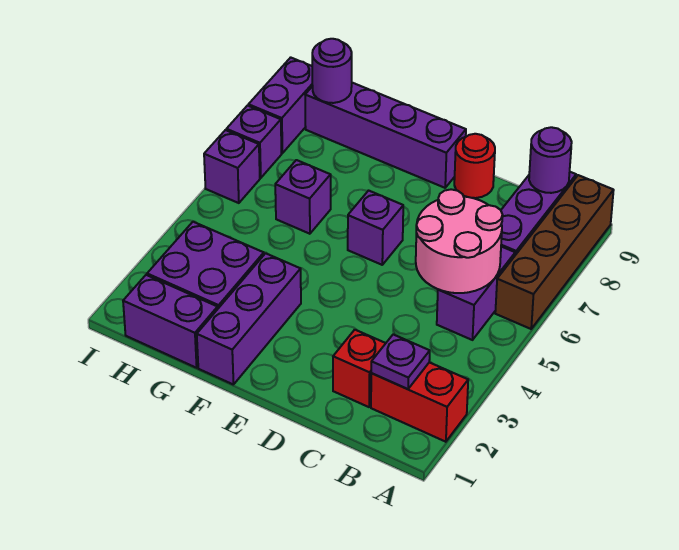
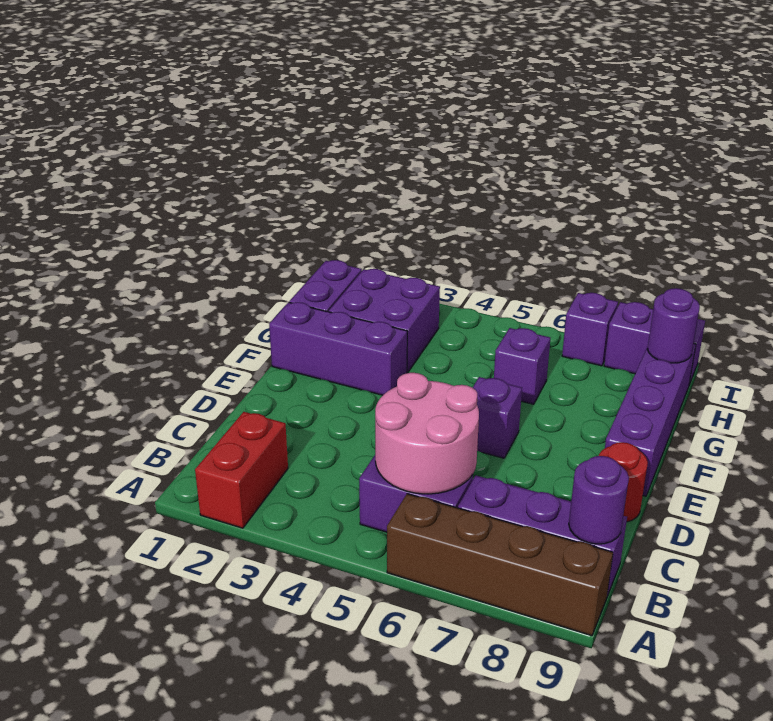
purple plate B2 level 2 -> none
red brick C2 level 1 -> none
purple brick I6 level 1 -> none

